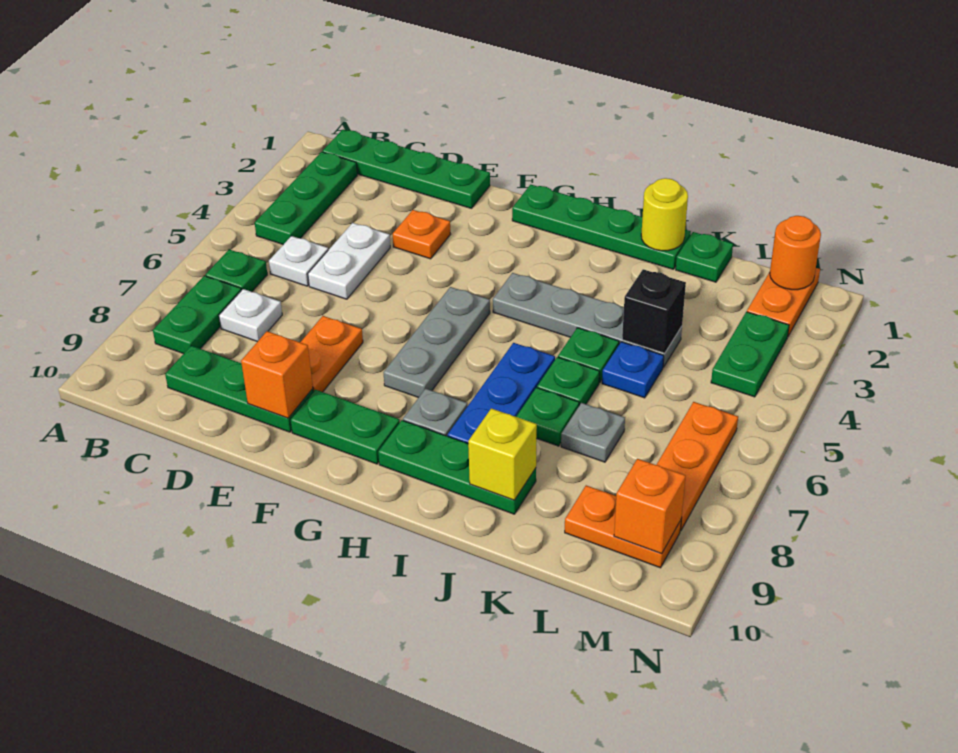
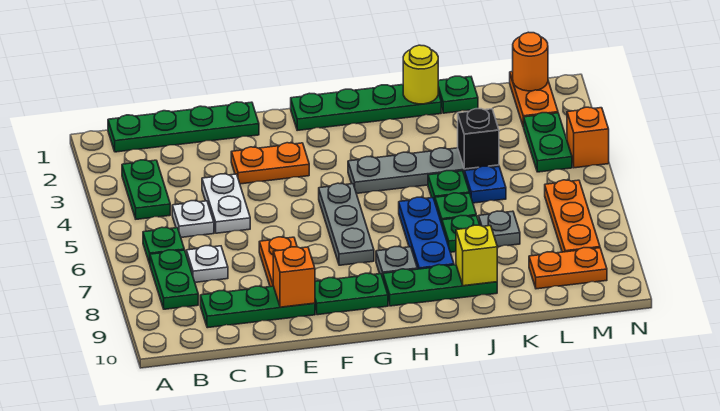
green plate B2:B4 level 1 -> green plate B3:B4 level 1
orange plate E3 level 1 -> orange plate E3:F3 level 1
orange brick M9 level 2 -> orange brick N4 level 1

